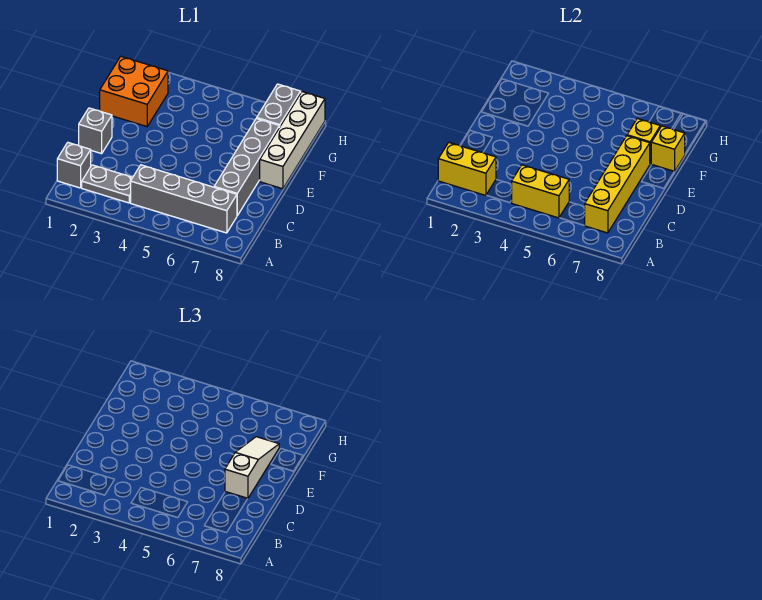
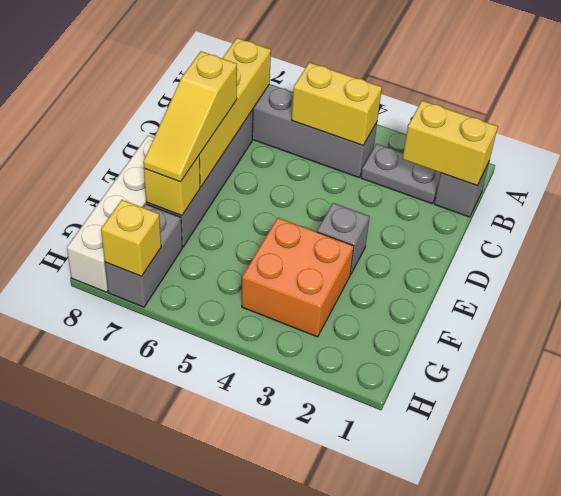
grey brick D1 level 1 -> grey brick E3 level 1
white slope D7:F7 level 3 top D -> yellow slope D7:F7 level 3 top D
orange brick F1:G2 level 1 -> orange brick F3:G4 level 1
yellow brick F8 level 2 -> yellow brick H7 level 2

